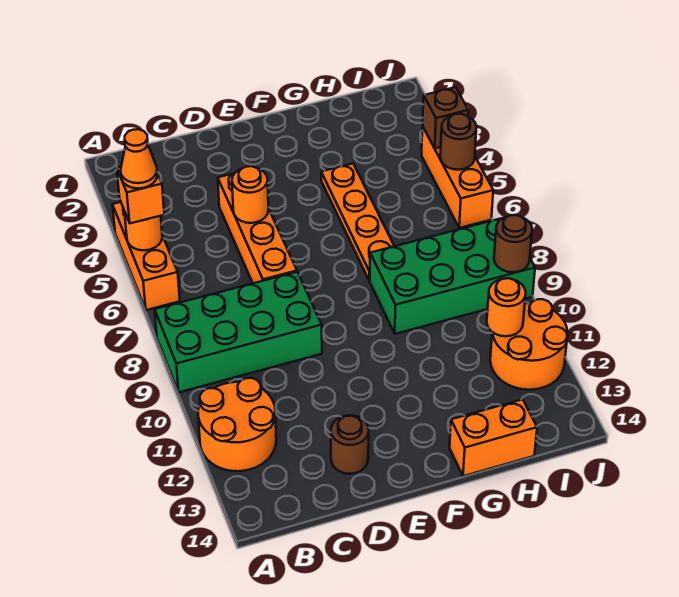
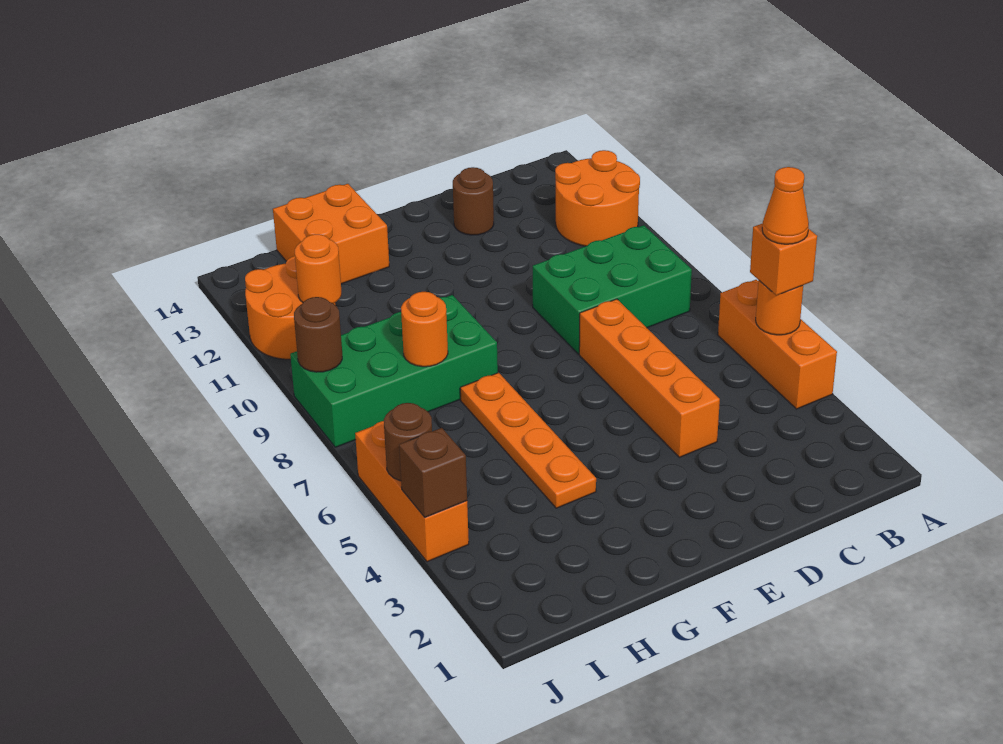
green brick A8:D9 level 1 -> green brick B8:D9 level 1
orange round brick D5 level 2 -> orange round brick H8 level 2
orange brick G14:H14 level 1 -> orange brick G13:H14 level 1

